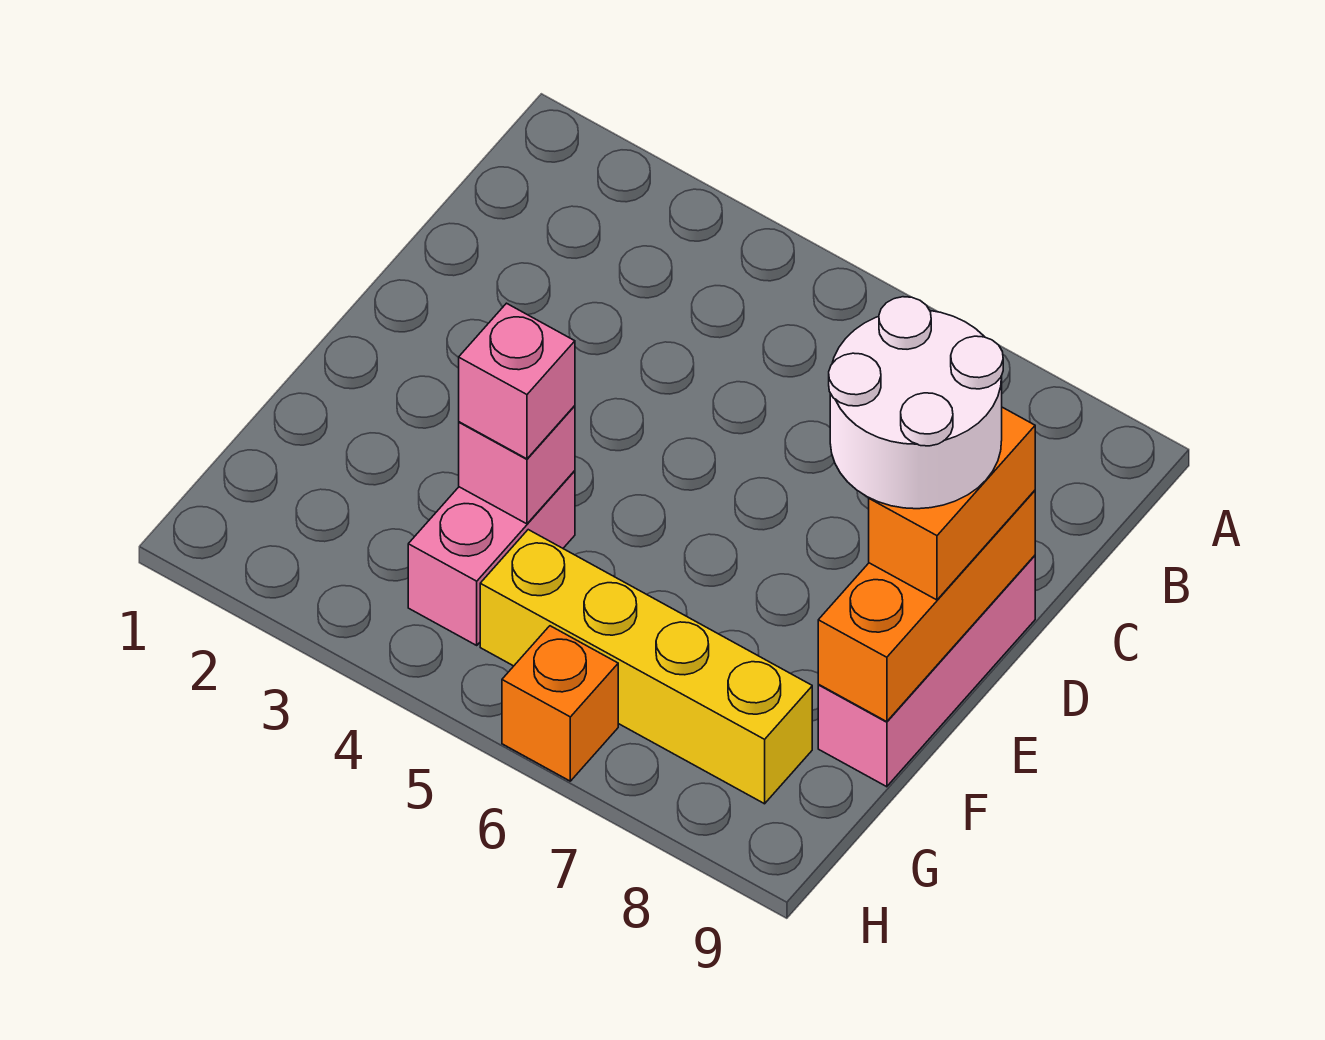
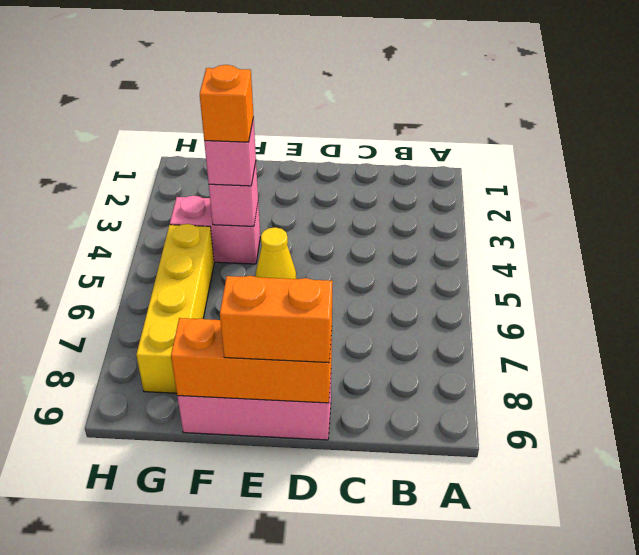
white round brick D8:E9 level 4 -> none
none -> yellow cone E5 level 1
orange brick H6 level 1 -> orange brick F4 level 4

